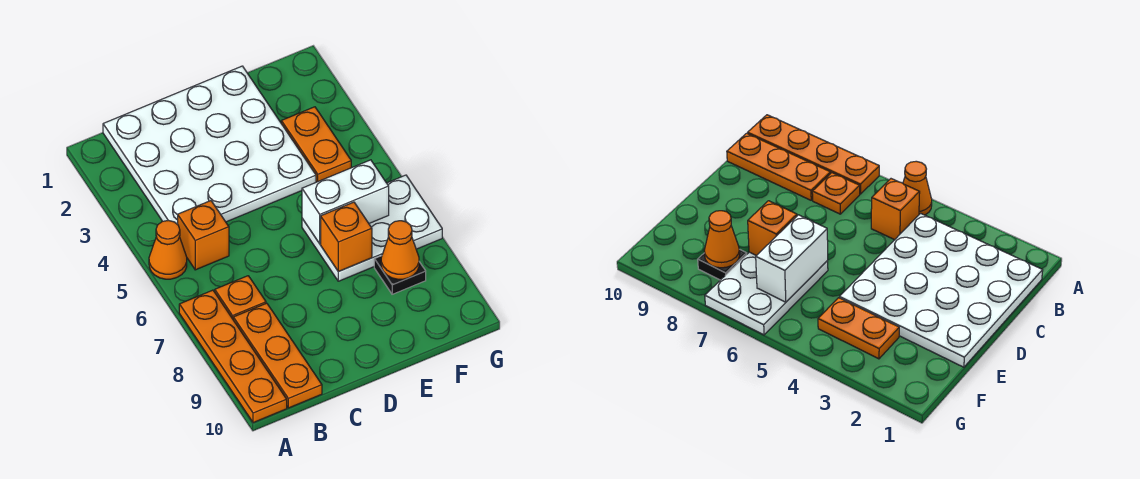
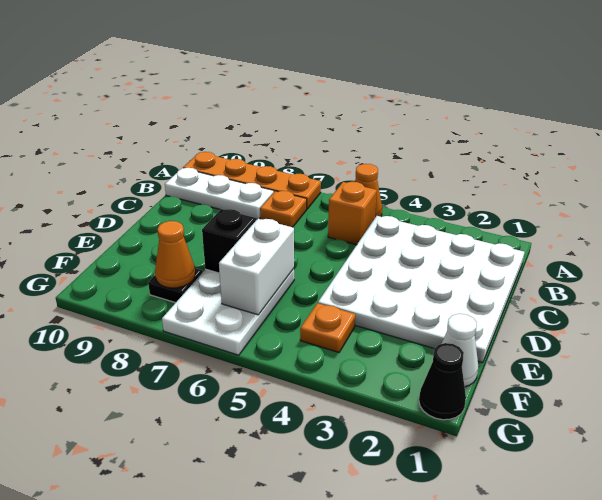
orange plate B8:B10 level 1 -> white plate B8:B10 level 1
orange brick E7 level 2 -> black brick E7 level 2
none -> white cone F1 level 1
orange plate F3:F4 level 1 -> orange plate F4 level 1
none -> black cone G1 level 1

